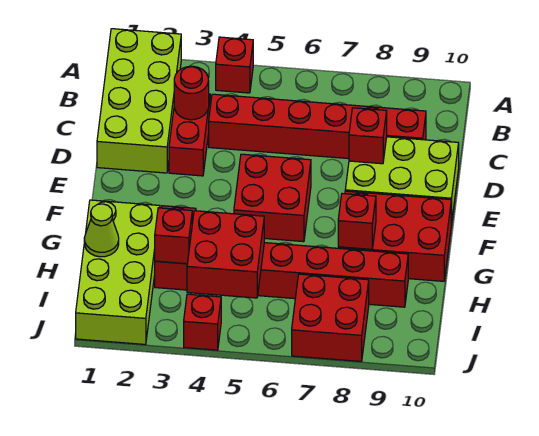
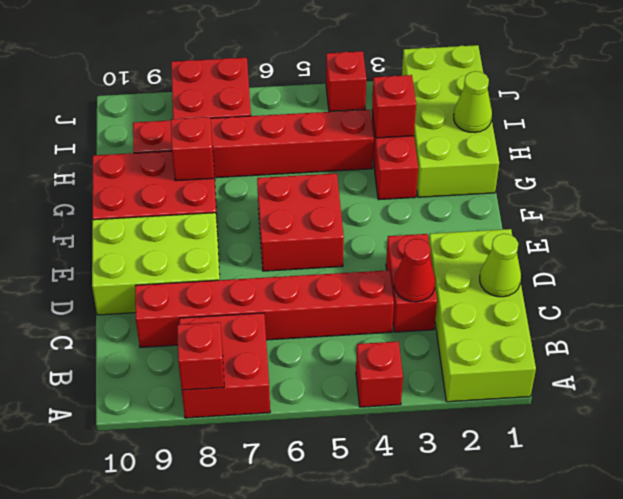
none -> lime cone C1 level 2
red round brick C3 level 2 -> red cone C3 level 2
red brick D8 level 2 -> red brick A8 level 2
red brick H4:I5 level 2 -> red brick A7:B8 level 1

